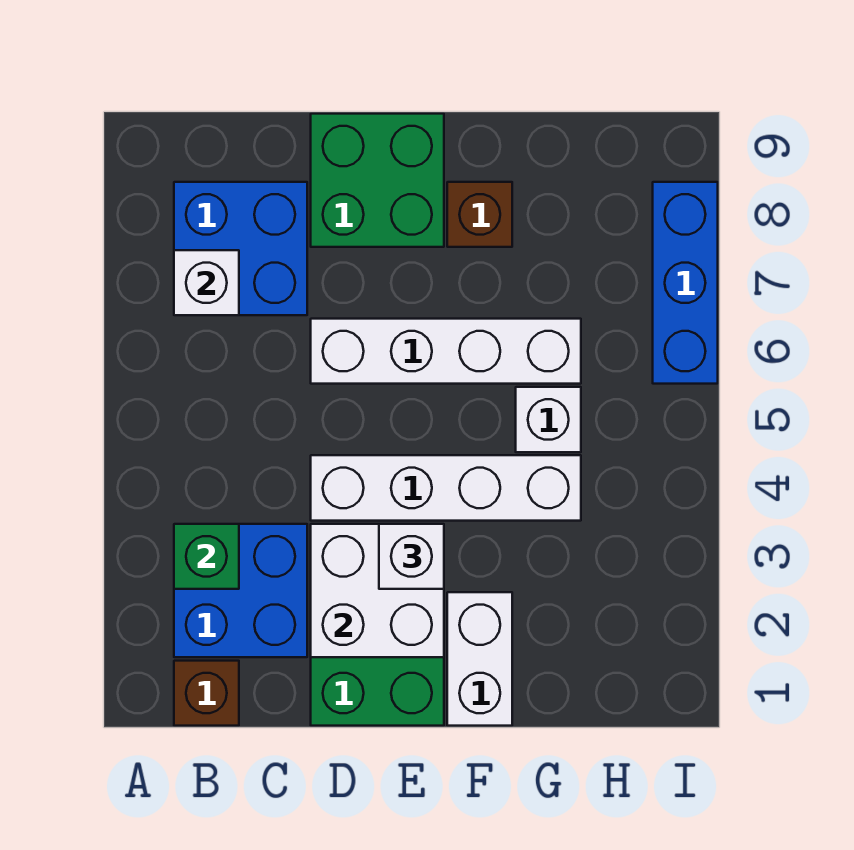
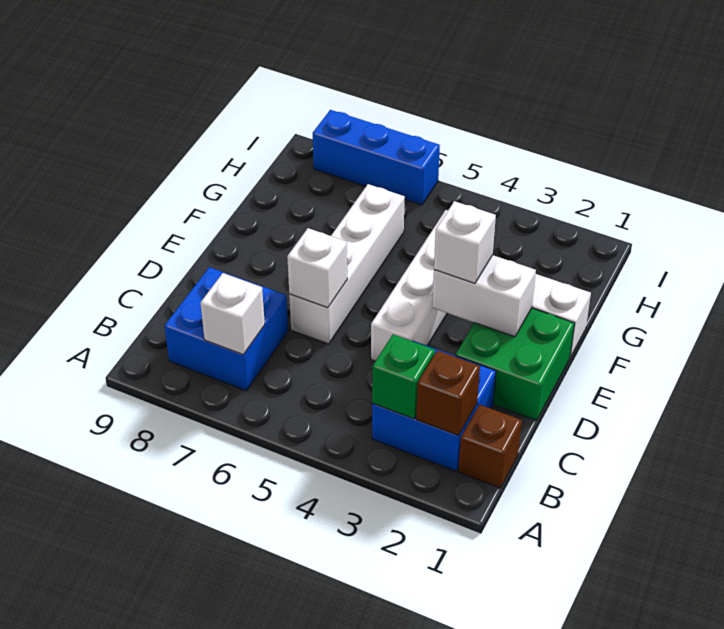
white brick D2:E3 level 2 -> white brick E2:E3 level 2
green brick D8:E9 level 1 -> none
brown brick F8 level 1 -> brown brick B2 level 2
white brick G5 level 1 -> white brick D6 level 2

